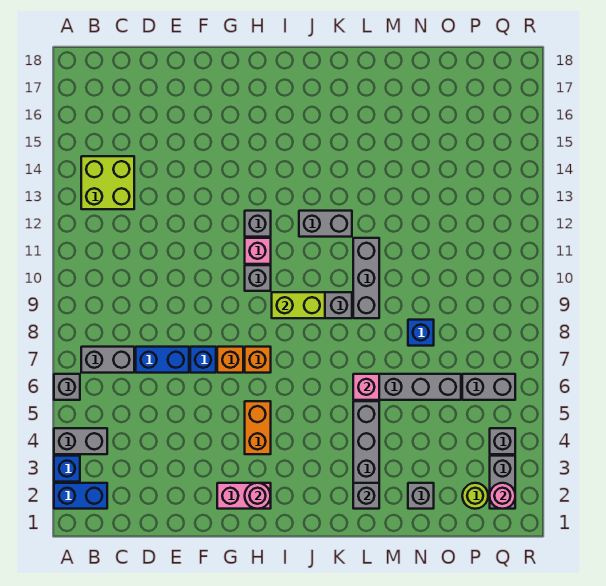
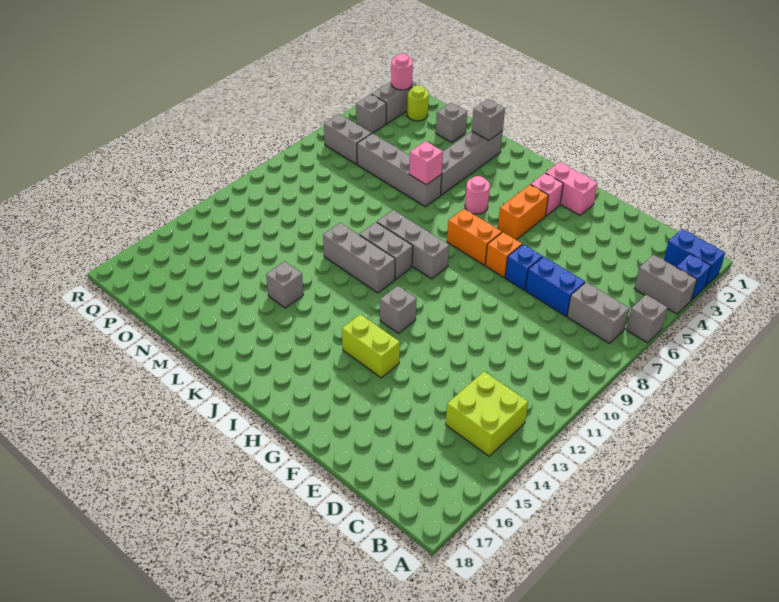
pink round brick H2 level 2 -> pink round brick J5 level 1
orange brick H7 level 1 -> orange brick H7:I7 level 1
grey brick H10 level 1 -> grey brick L14 level 1
pink brick H11 level 1 -> pink brick H3 level 1
lime brick I9:J9 level 2 -> lime brick G14:H14 level 1
grey brick J12:K12 level 1 -> grey brick J10:K10 level 1
grey brick L9:L11 level 1 -> grey brick J11:L11 level 1
blue brick N8 level 1 -> none

